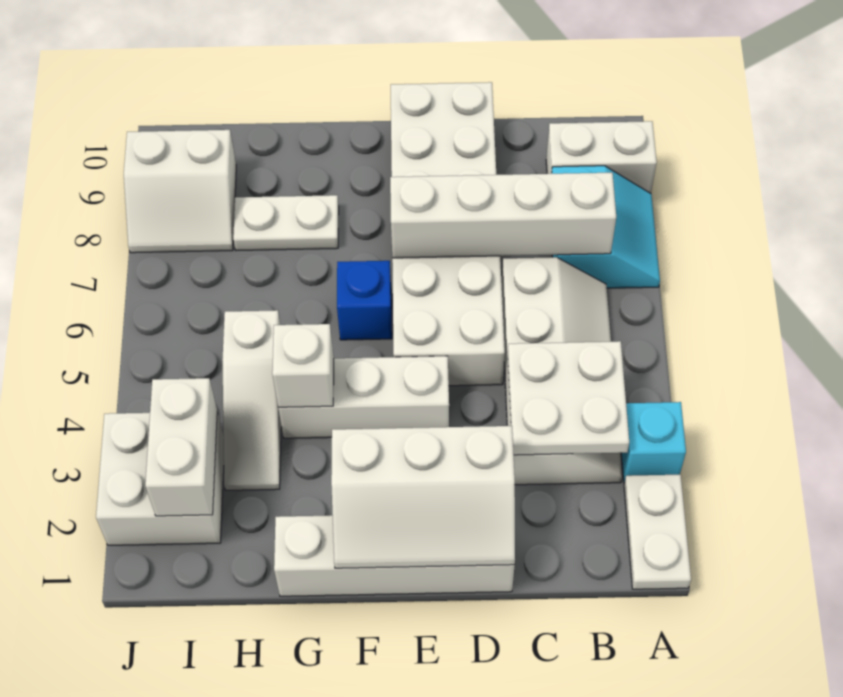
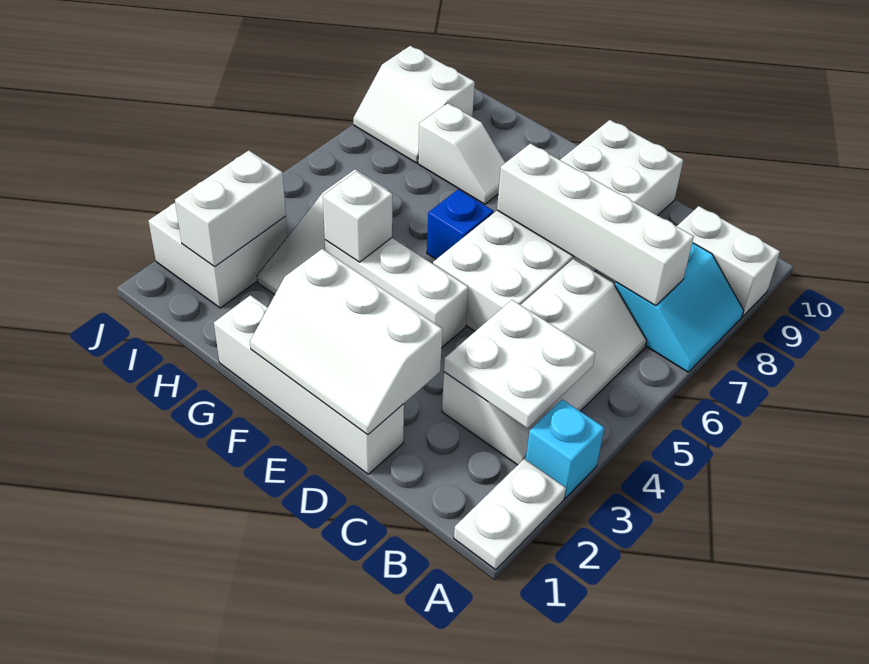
white plate G8:H8 level 1 -> white slope G8:H8 level 1 top H

